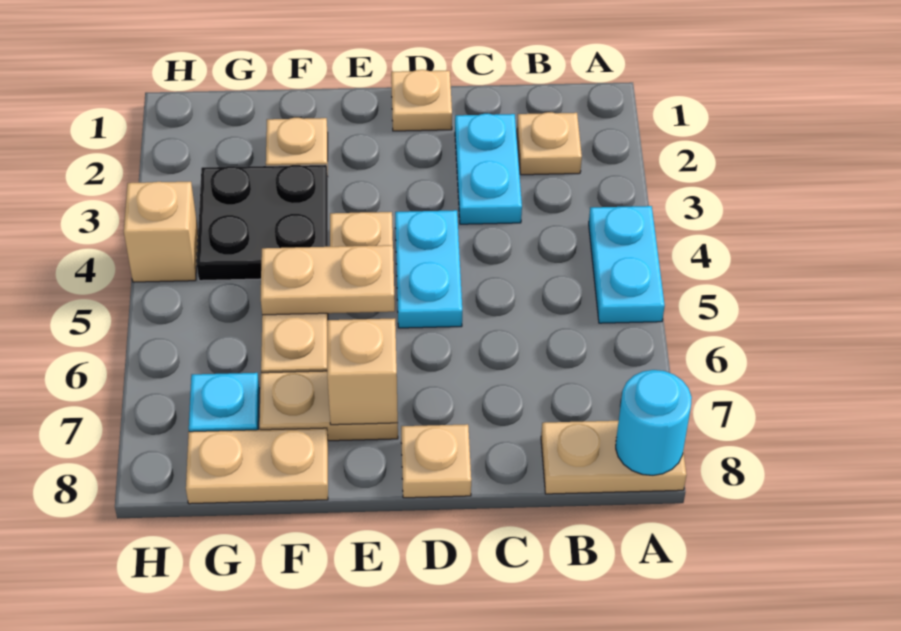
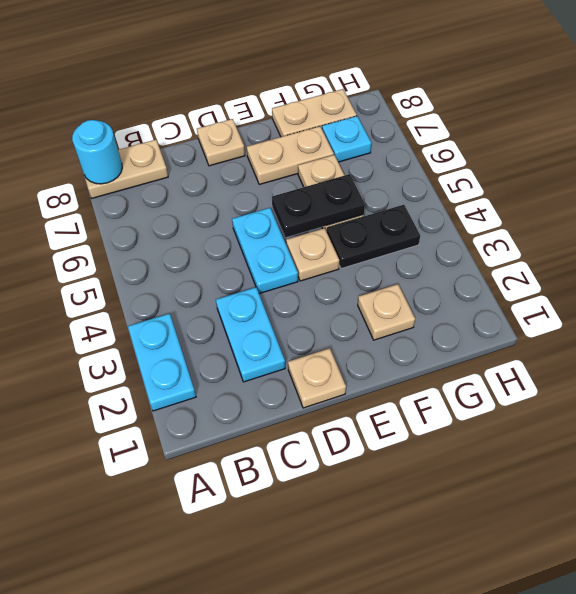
cyan plate A4:A5 level 1 -> cyan plate A2:A3 level 1
tan plate B2 level 1 -> none
tan plate E5:F5 level 2 -> black plate E5:F5 level 2
tan brick E7 level 2 -> none
black plate F3:G4 level 1 -> black plate F4:G4 level 1
tan brick H4 level 1 -> none

